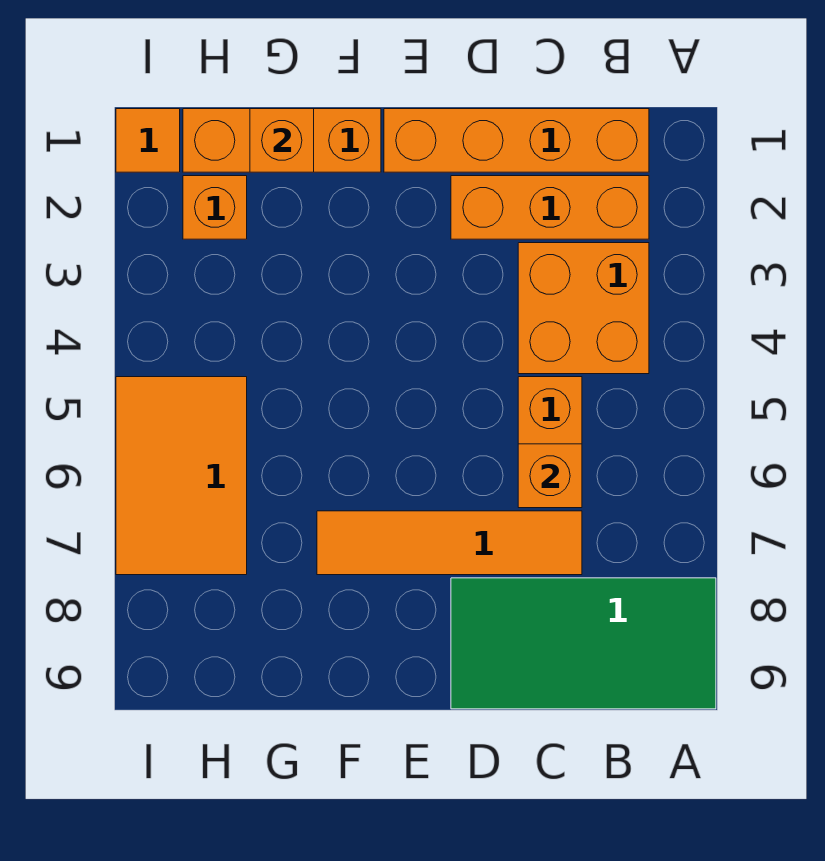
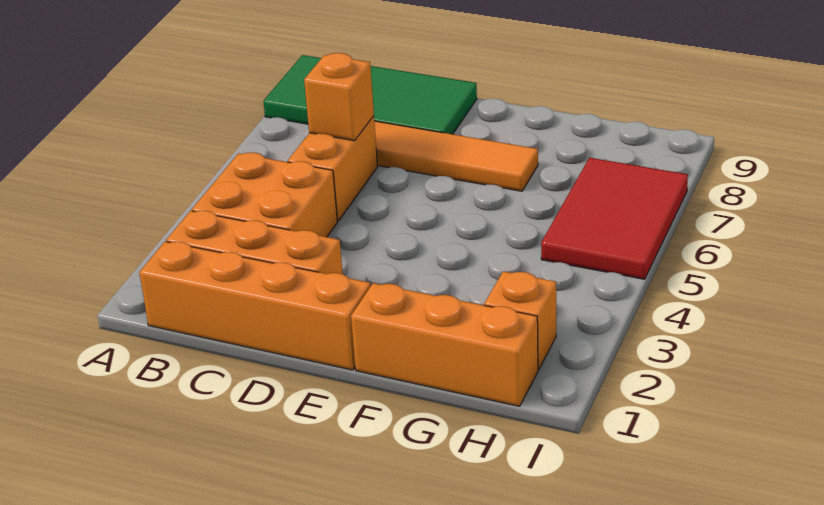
orange brick G1 level 2 -> none
orange tile H5:I7 level 1 -> red tile H5:I7 level 1
orange tile I1 level 1 -> none

